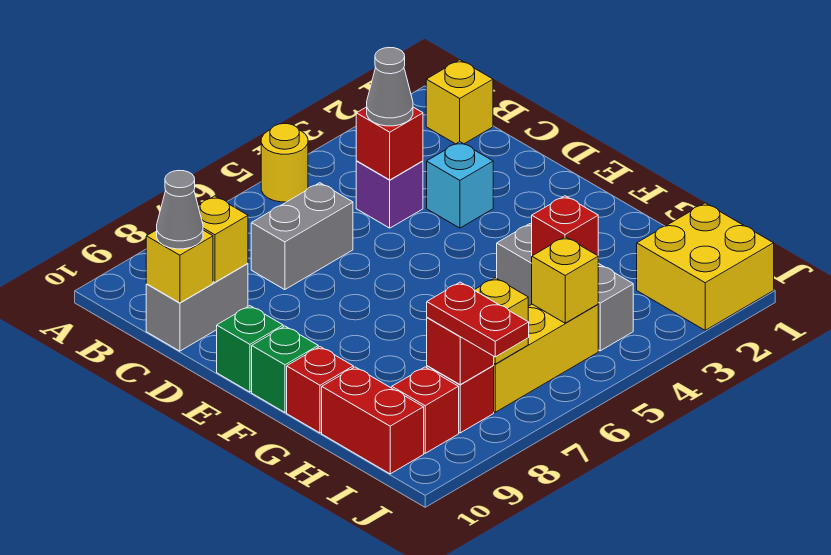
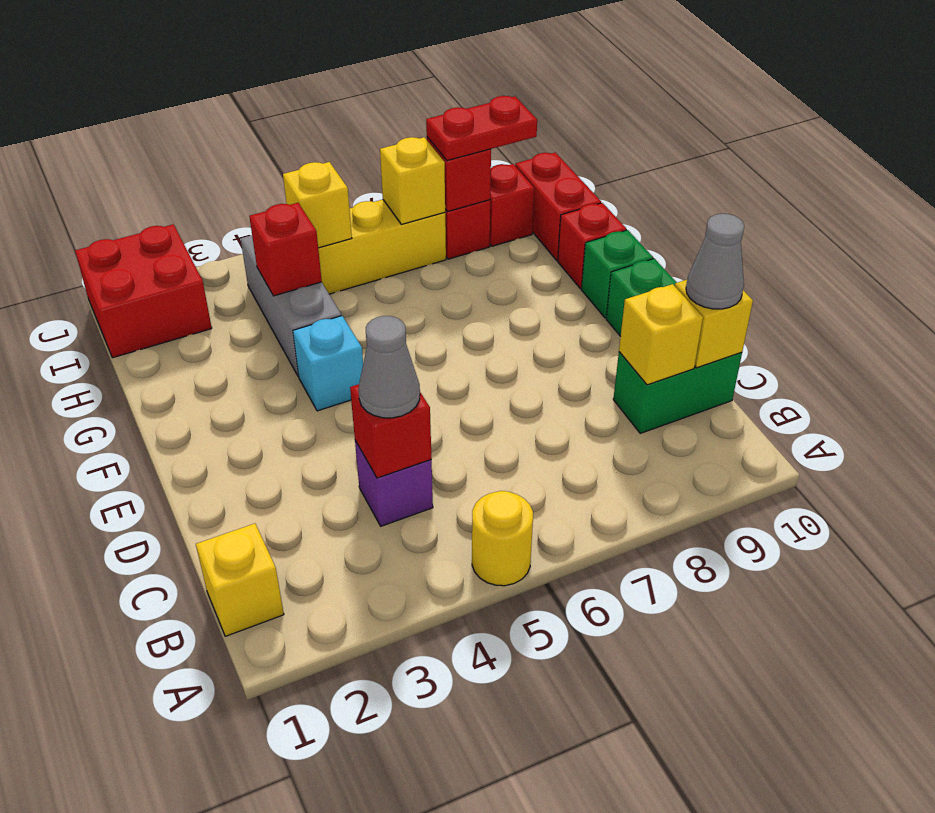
grey brick C6:C7 level 1 -> none
grey brick C9:C10 level 1 -> green brick C9:C10 level 1
cyan brick D3 level 1 -> cyan brick F4 level 1
yellow brick I1:J2 level 1 -> red brick I1:J2 level 1
red plate I8:J8 level 3 -> red plate I8:I9 level 3

